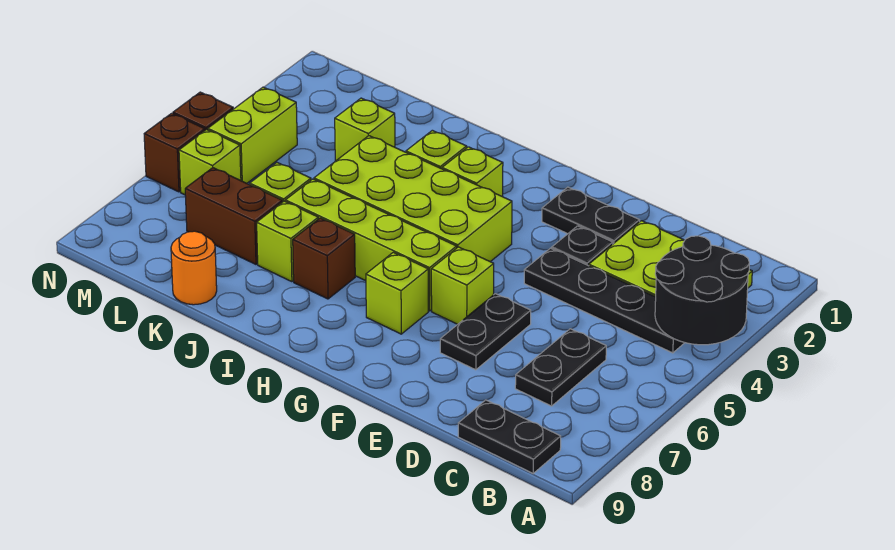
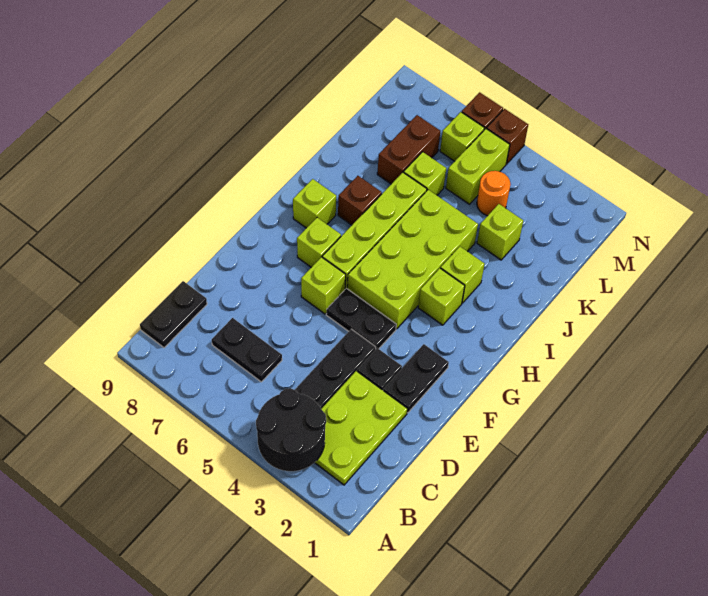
black plate E6:E7 level 1 -> black plate F4:F5 level 1
lime brick J7 level 1 -> lime brick H8 level 1
orange round brick K9 level 1 -> orange round brick L4 level 1
lime brick M4:M5 level 1 -> lime brick L5:M5 level 1

